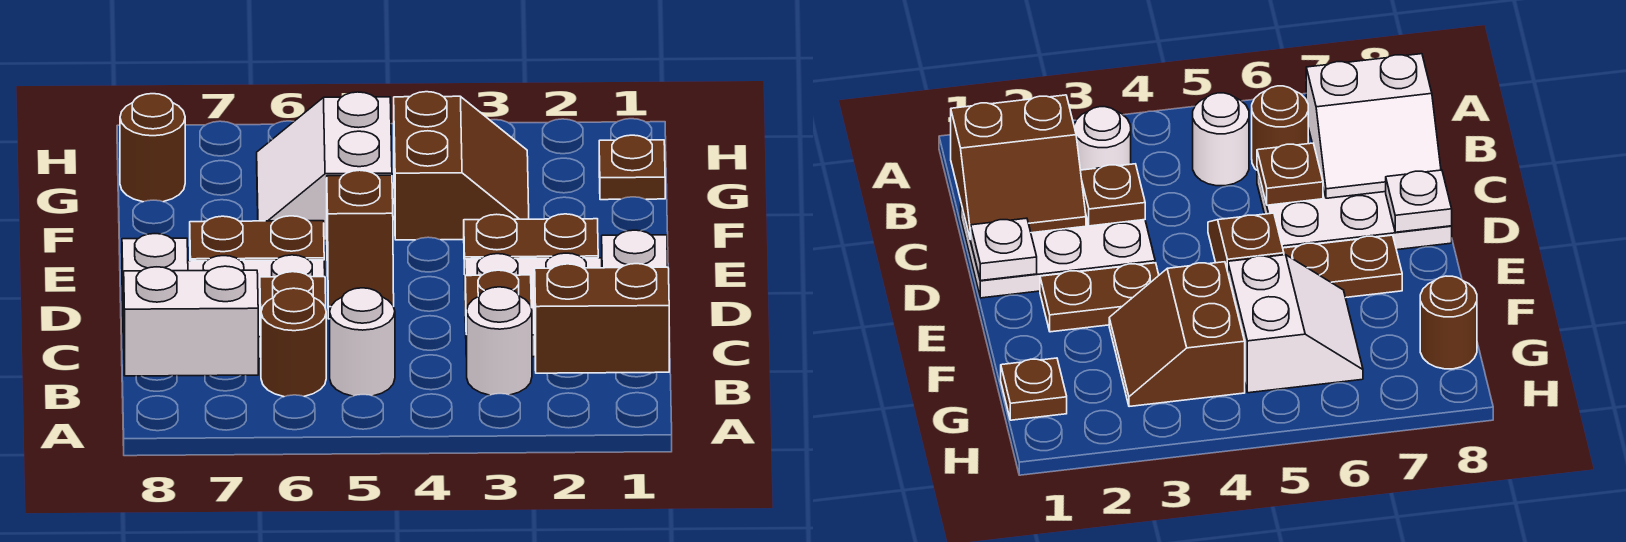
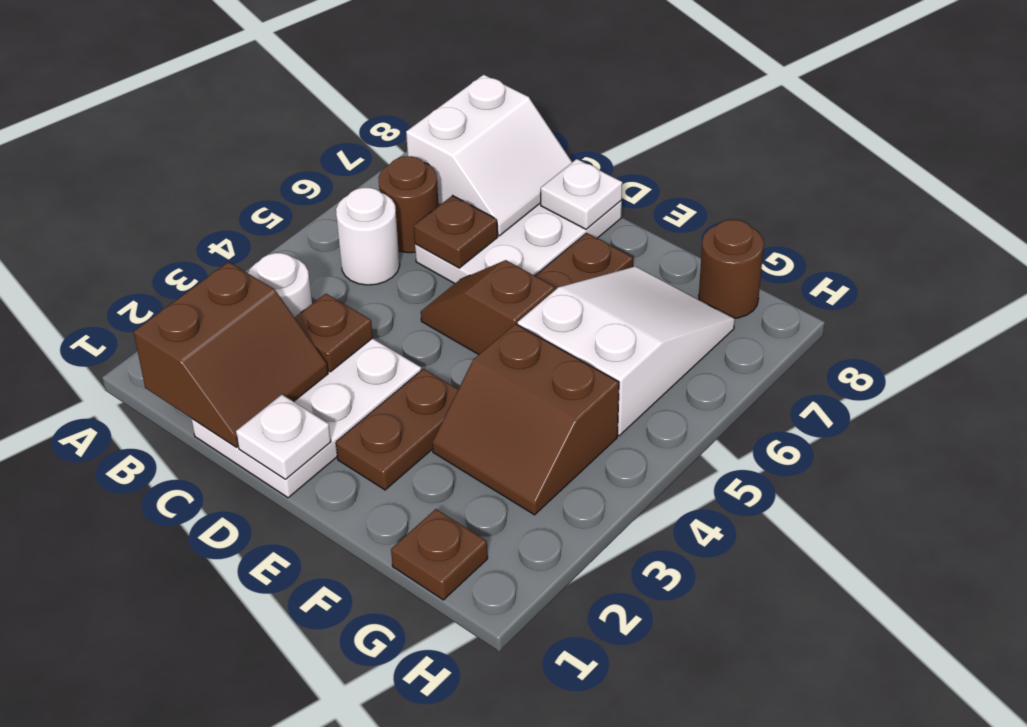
white slope F5:G6 level 1 top 5 -> white slope F5:G7 level 1 top 5

